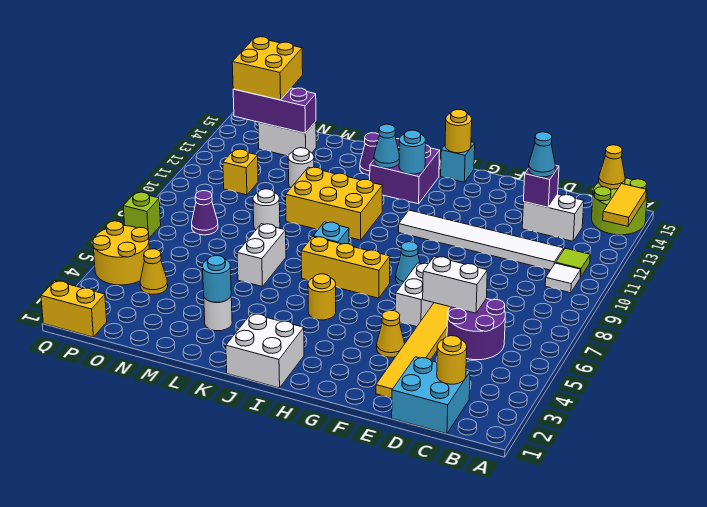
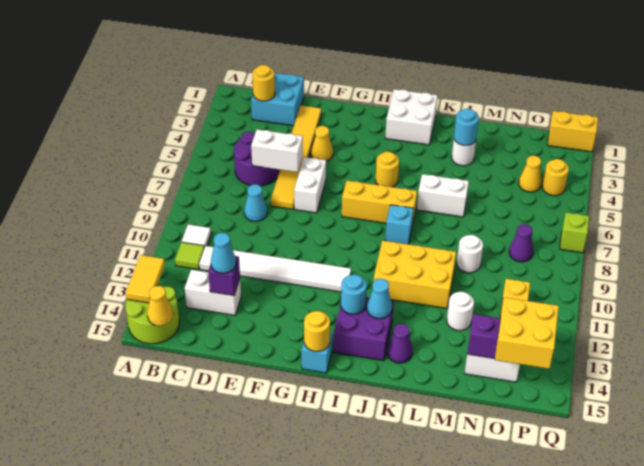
cyan cone G8 level 1 -> cyan cone D8 level 1
white brick L6:L7 level 1 -> white brick K6:L6 level 1
yellow round brick P4:Q5 level 1 -> yellow round brick P4 level 1

